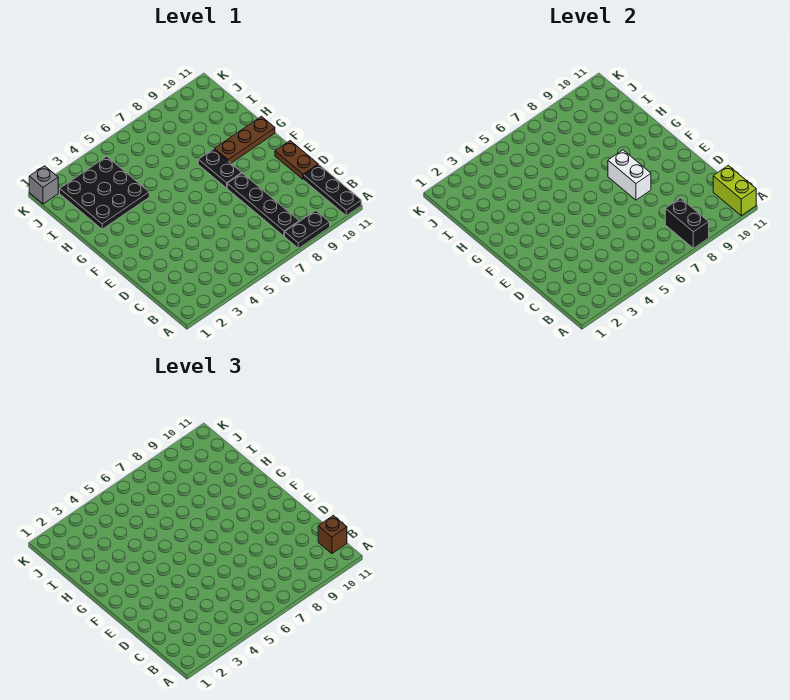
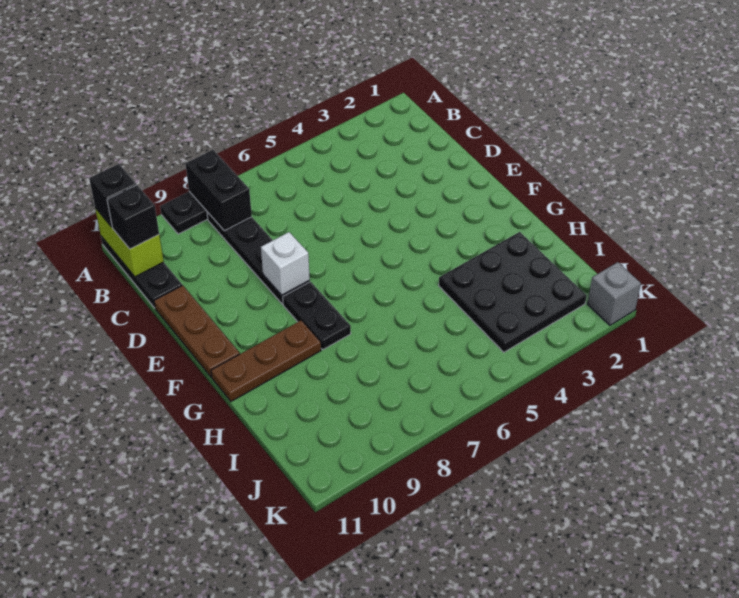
none -> black brick A11 level 3
brown brick B11 level 3 -> black brick B11 level 3
brown plate D11:E11 level 1 -> brown plate D11:F11 level 1
white brick E8:F8 level 2 -> white brick E8 level 2

